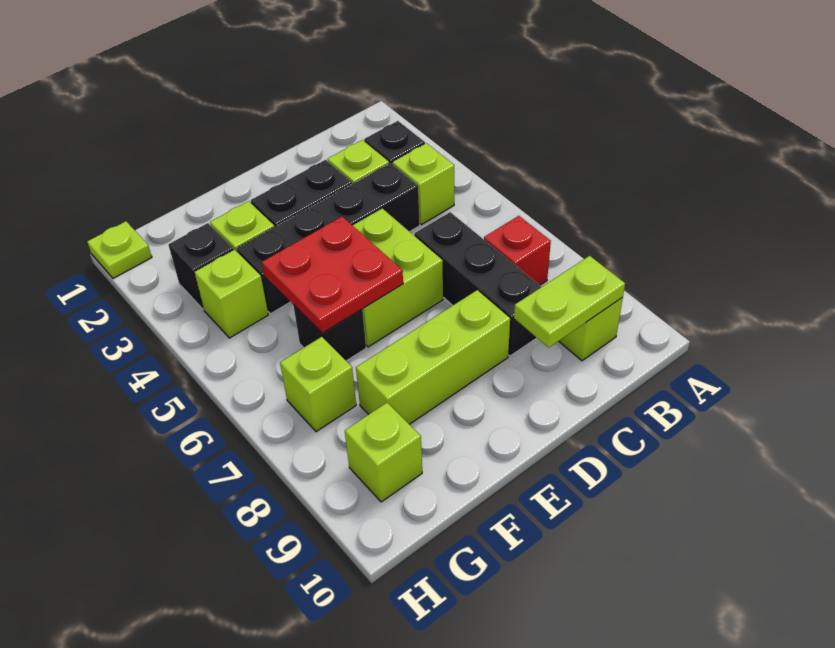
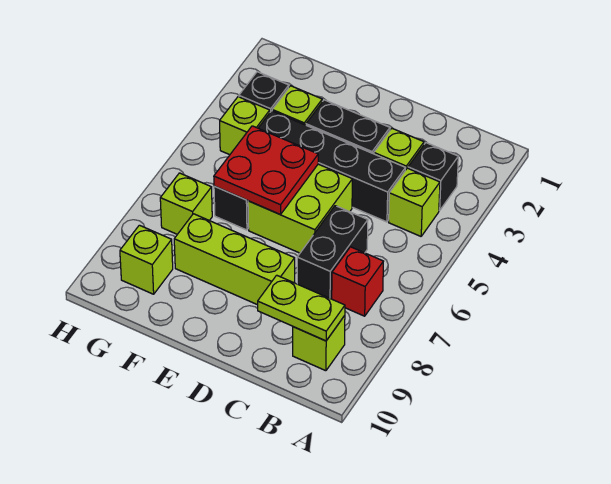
black brick C6:C8 level 1 -> black brick C6:C7 level 1
lime plate H1 level 1 -> none

